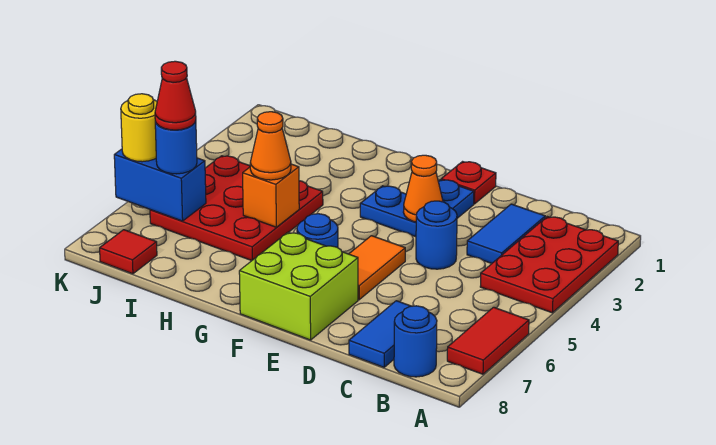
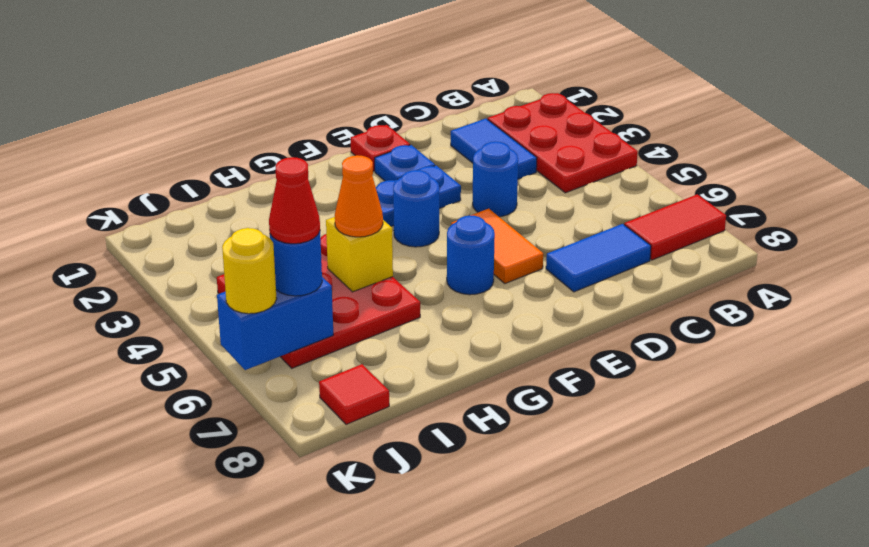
red tile A6:A7 level 1 -> red tile A7:B7 level 1
blue round brick B8 level 1 -> blue round brick F4 level 1
blue tile C7:C8 level 1 -> blue tile C7:D7 level 1
orange cone E3 level 2 -> none
lime brick E7:F8 level 1 -> none
orange brick H5 level 2 -> yellow brick H5 level 2

